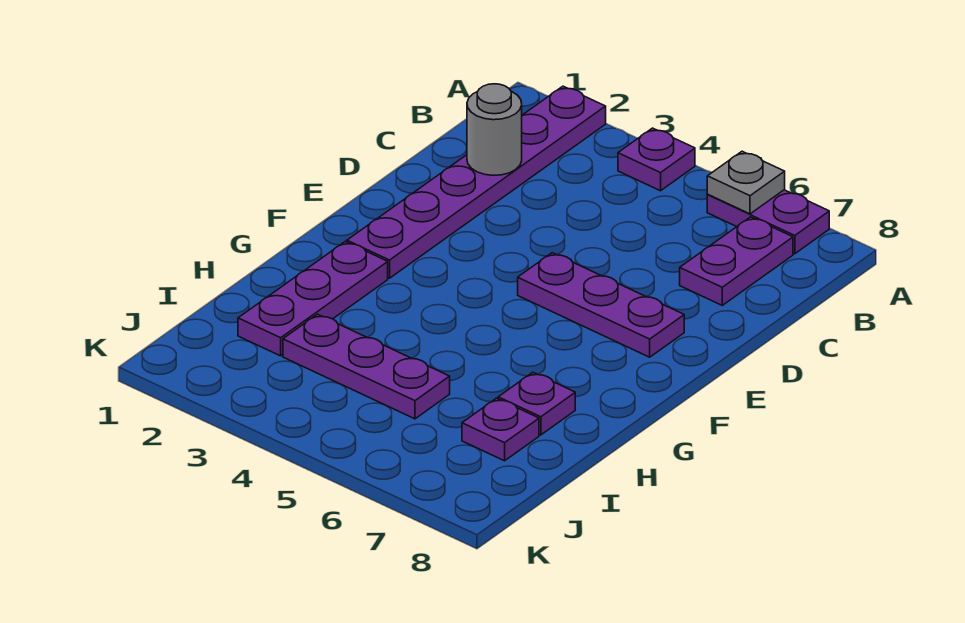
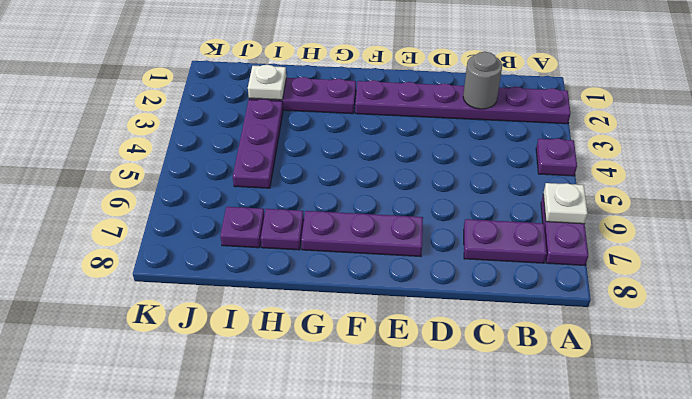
grey plate A6 level 2 -> white plate A6 level 2
purple plate E5:E7 level 1 -> purple plate E7:G7 level 1
none -> white plate I2 level 2

